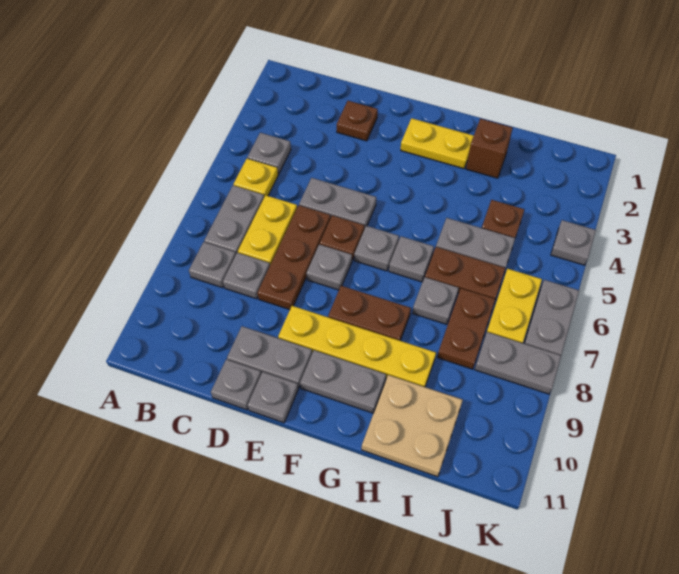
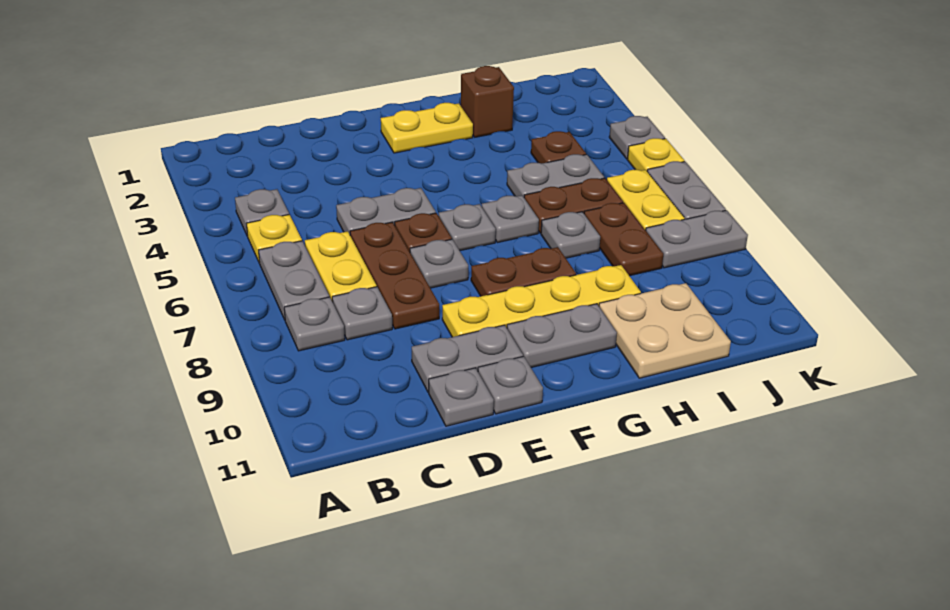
brown plate D2 level 1 -> none
none -> yellow plate K5 level 1

